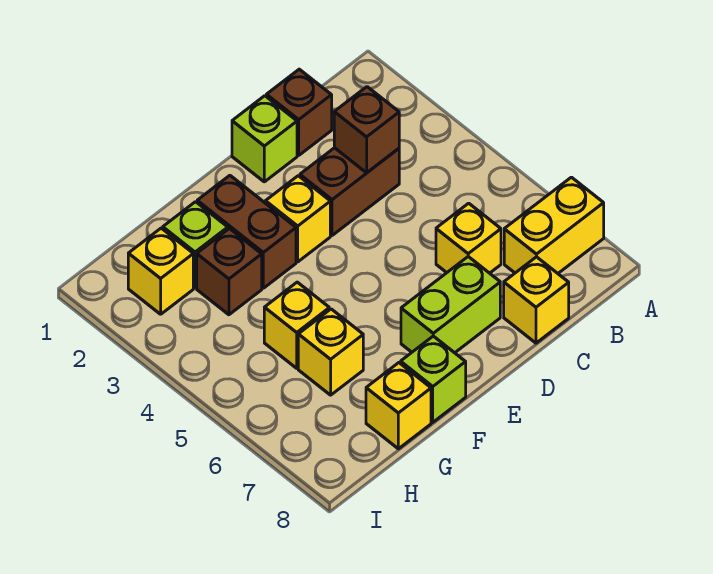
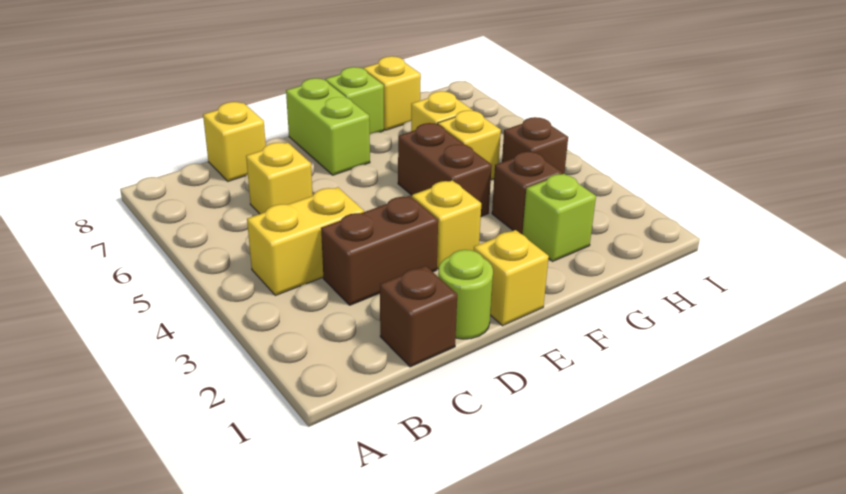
yellow brick A7:B7 level 1 -> yellow brick B4:C4 level 1
brown brick C3 level 2 -> brown brick H4 level 1
lime brick D1 level 1 -> lime round brick D1 level 1
lime brick D7:E7 level 1 -> lime brick E7:E8 level 1
brown brick F2:F3 level 1 -> brown brick F4:F5 level 1
yellow brick H2 level 1 -> yellow brick E1 level 1

